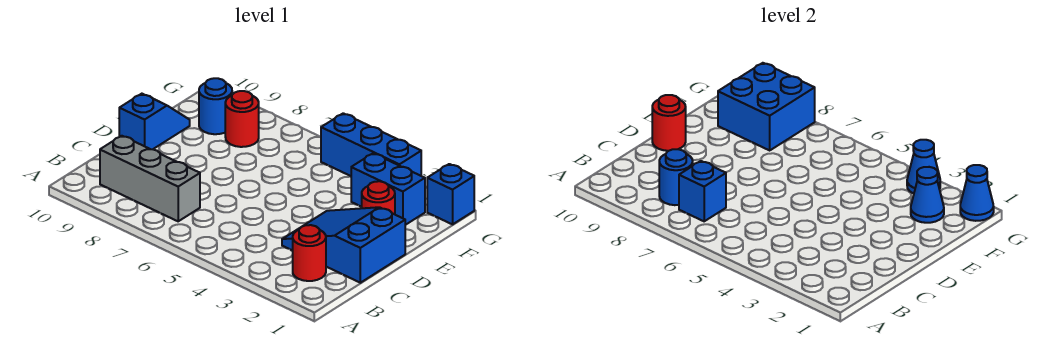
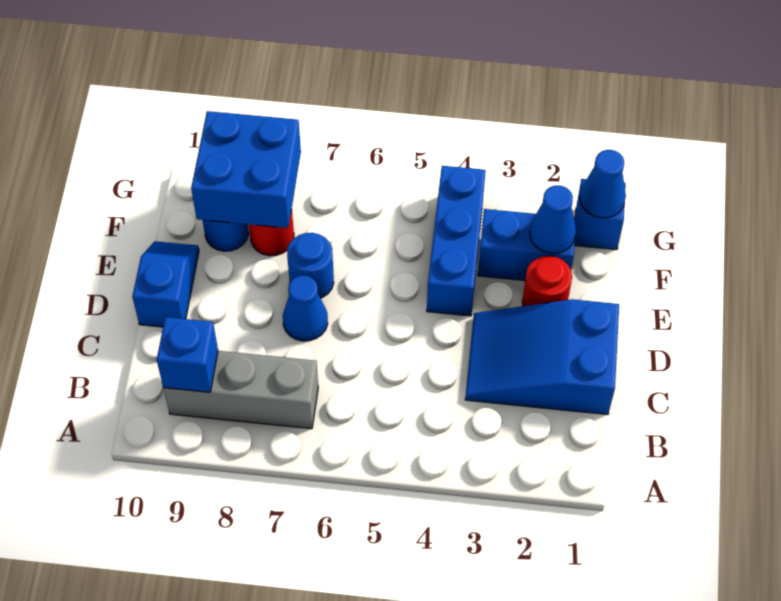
red round brick B2 level 1 -> none
blue brick B7 level 2 -> blue brick B9 level 2
blue round brick B8 level 2 -> blue round brick E7 level 1
red round brick D10 level 2 -> none
blue brick G3:G5 level 1 -> blue brick E4:G4 level 1
blue cone G3 level 2 -> blue cone D7 level 1

